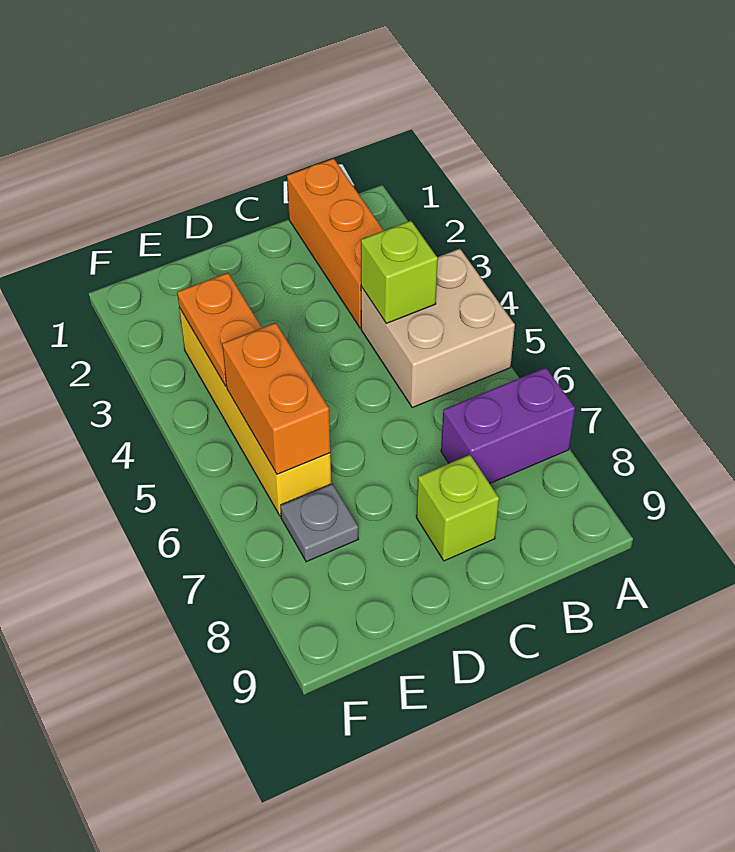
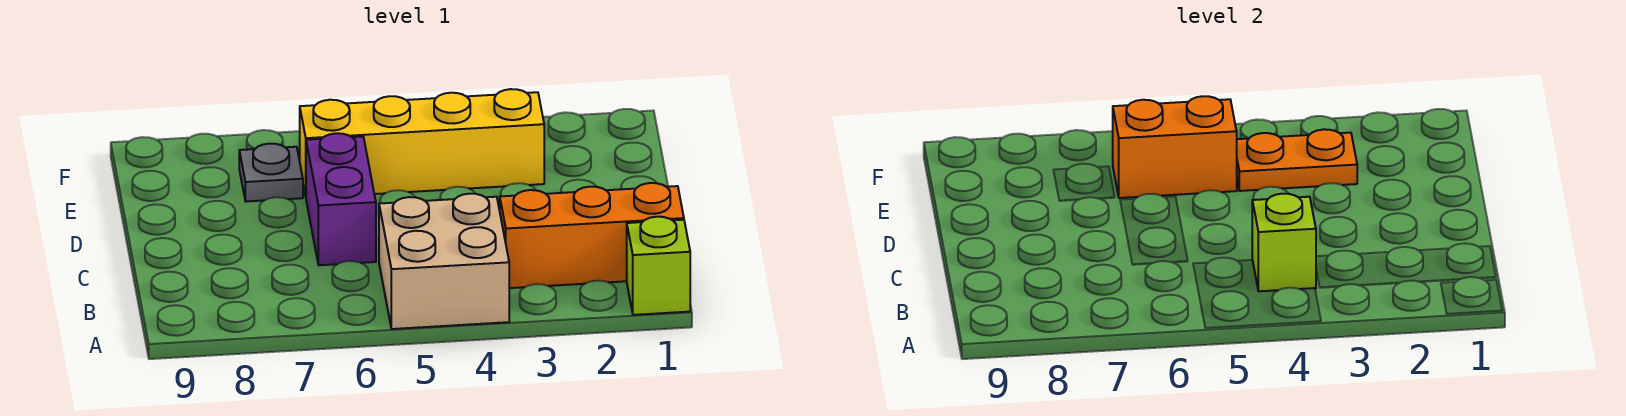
purple brick A7:B7 level 1 -> purple brick C6:D6 level 1
lime brick C8 level 1 -> lime brick A1 level 1

